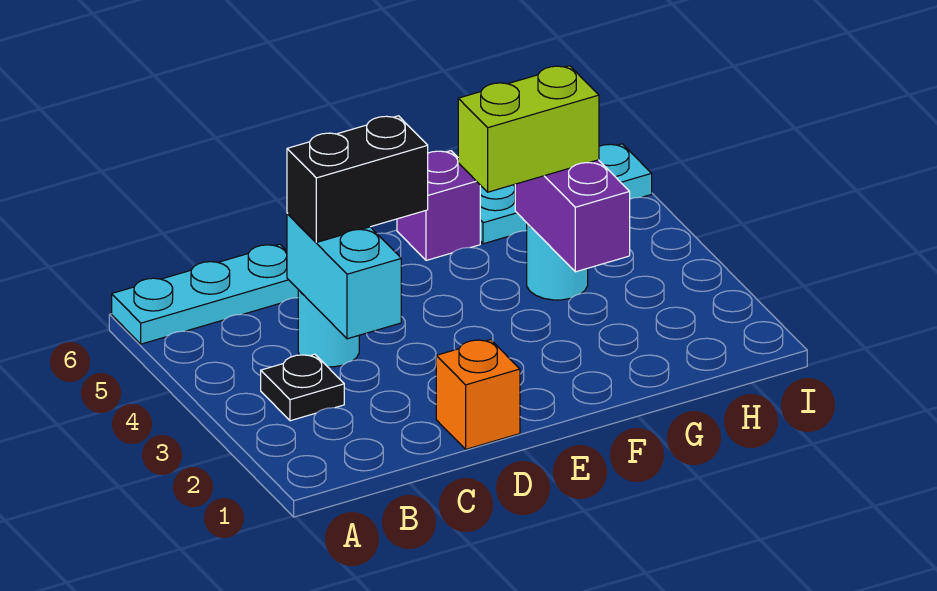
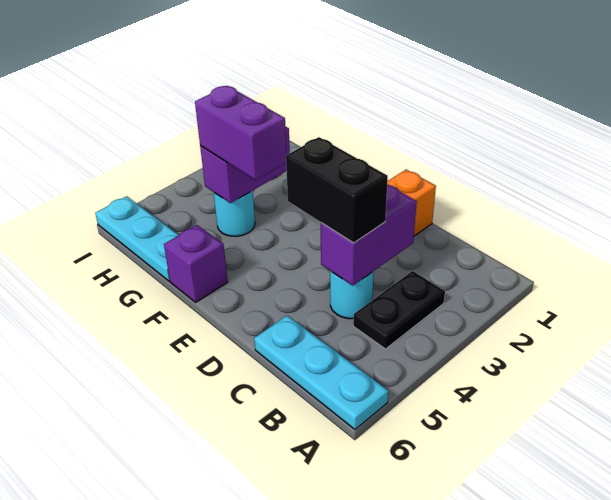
black plate B3 level 1 -> black plate B3:B4 level 1
cyan brick C3:C4 level 2 -> purple brick C3:C4 level 2
lime brick F4:G4 level 3 -> purple brick F4:G4 level 3

